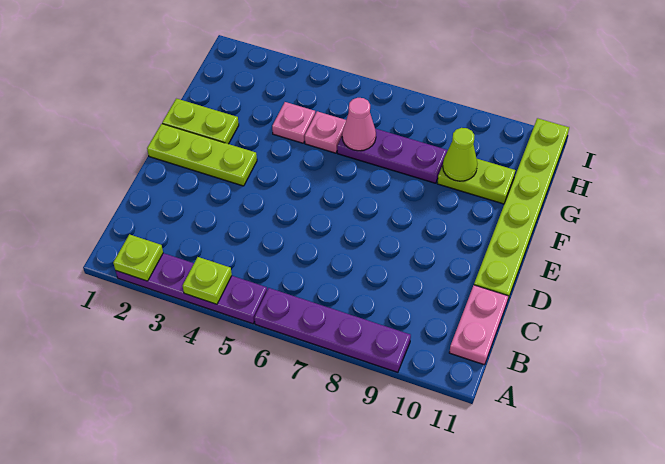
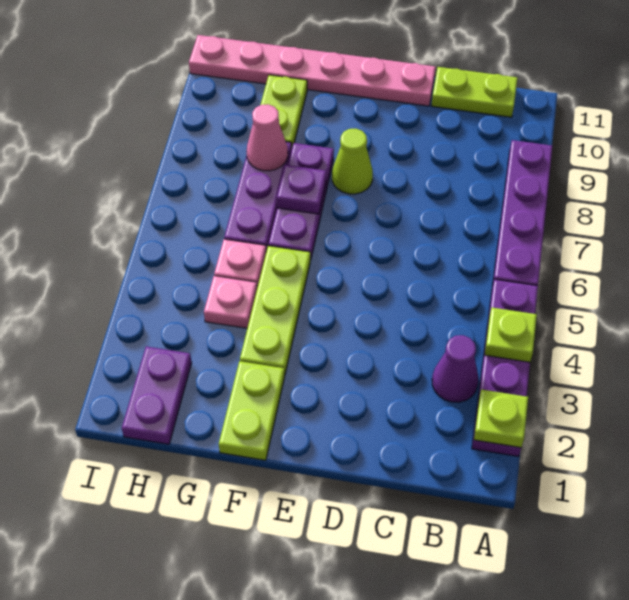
none -> purple cone B3 level 1
pink plate B11:C11 level 1 -> lime plate B11:C11 level 1
lime plate D11:I11 level 1 -> pink plate D11:I11 level 1
lime plate E1:E3 level 1 -> lime plate F3:F5 level 1
none -> purple plate F6:F8 level 1
none -> purple plate F7 level 2
pink cone G6 level 2 -> pink cone G8 level 2
lime cone G9 level 2 -> lime cone E8 level 1
none -> purple plate H1:H2 level 1

